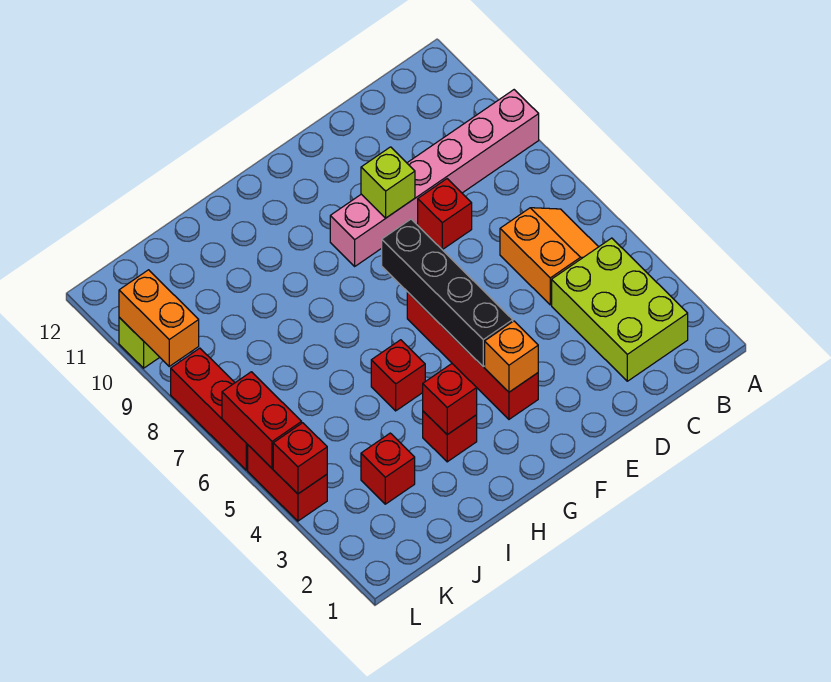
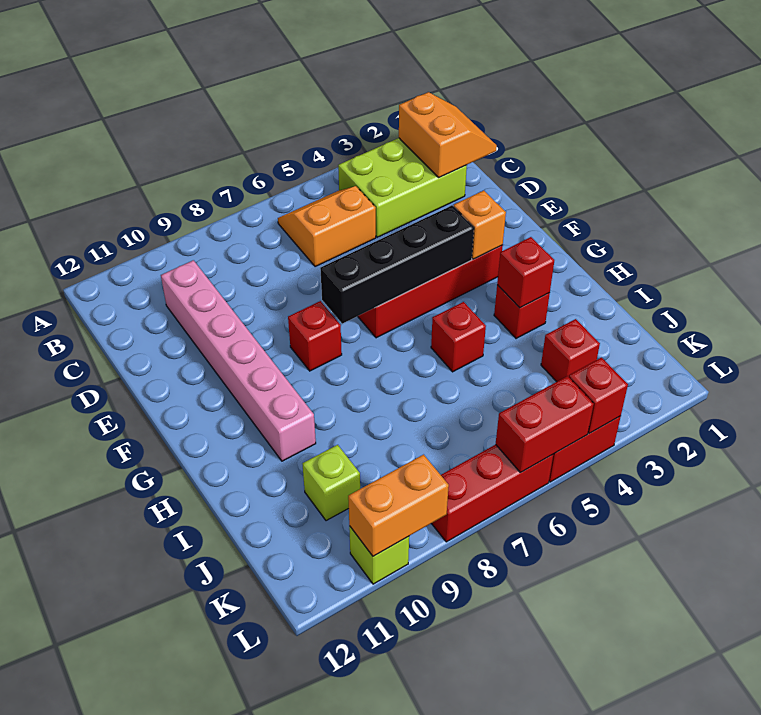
pink brick A9:F9 level 1 -> pink brick C10:H10 level 1
none -> orange slope B1:C2 level 2 top 2
red brick D8 level 1 -> red brick F8 level 1
lime brick E9 level 2 -> lime brick J10 level 1

